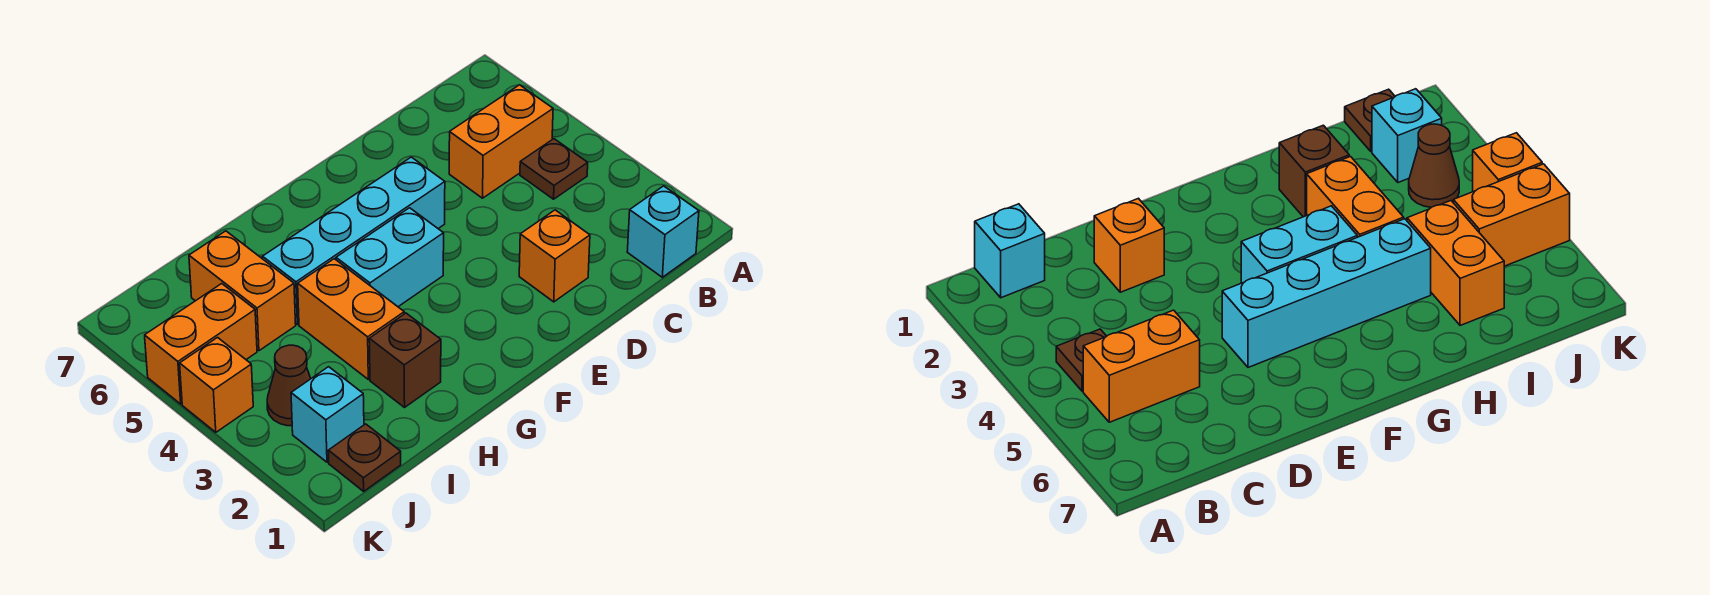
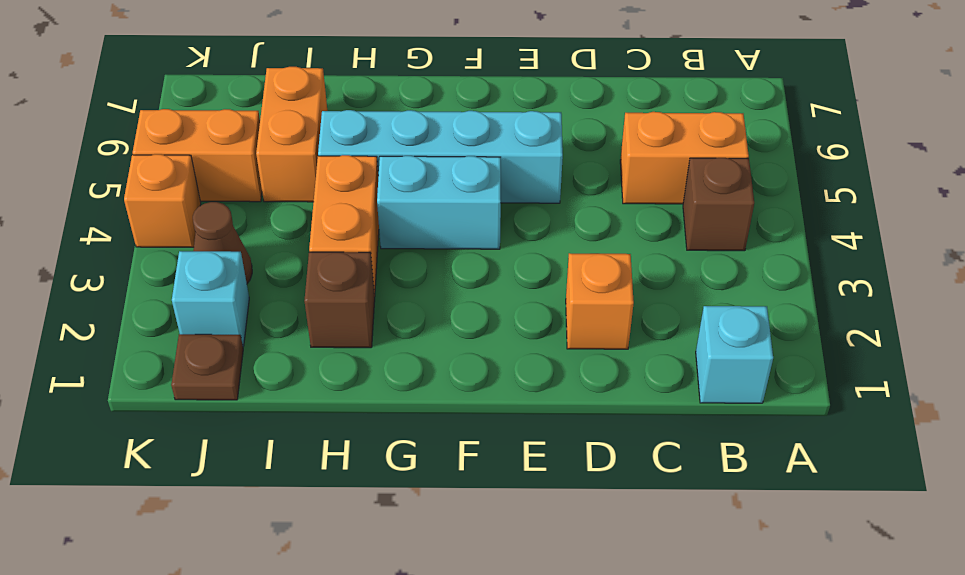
brown plate B4 level 1 -> brown brick B4 level 1

